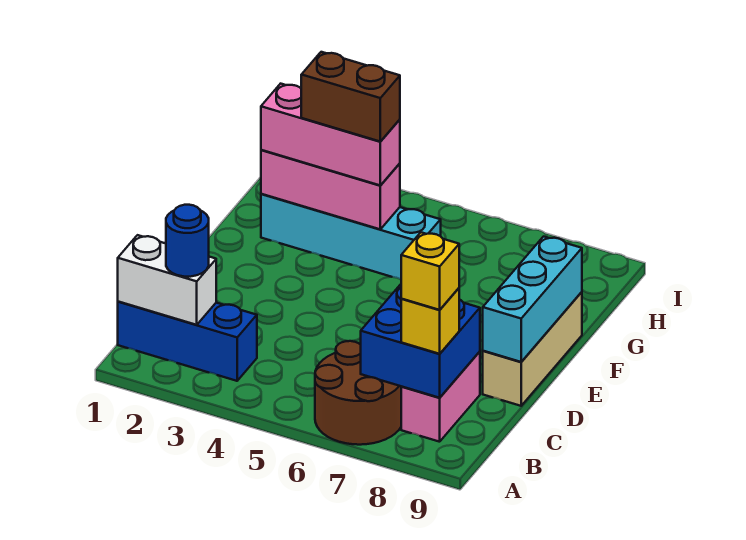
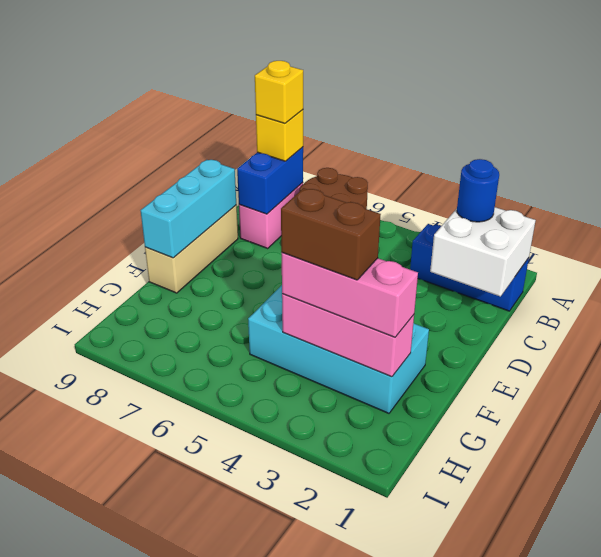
white brick B1:B2 level 2 -> white brick B1:C2 level 2
blue brick B7:C8 level 2 -> blue brick B8:C8 level 2
cyan brick G2:G5 level 1 -> cyan brick F2:G5 level 1

